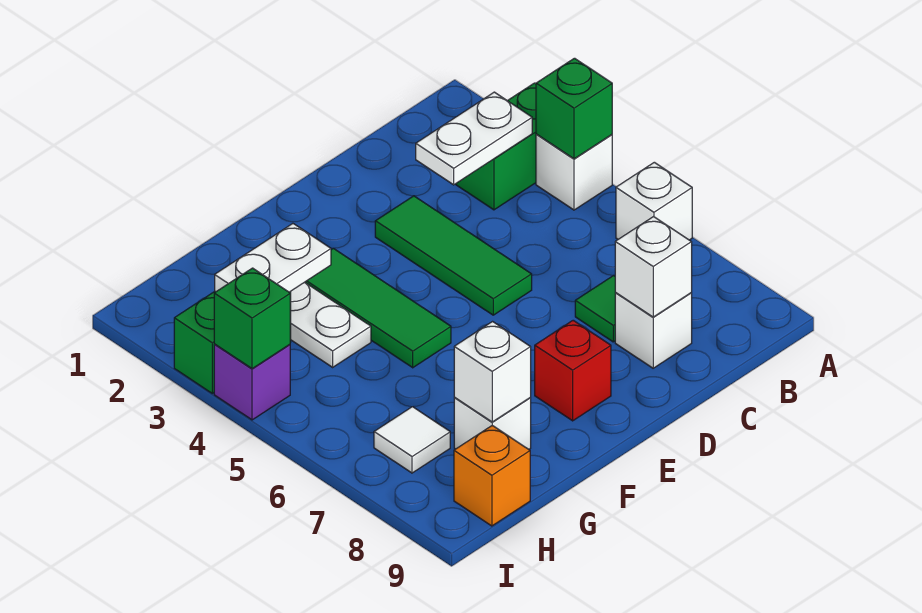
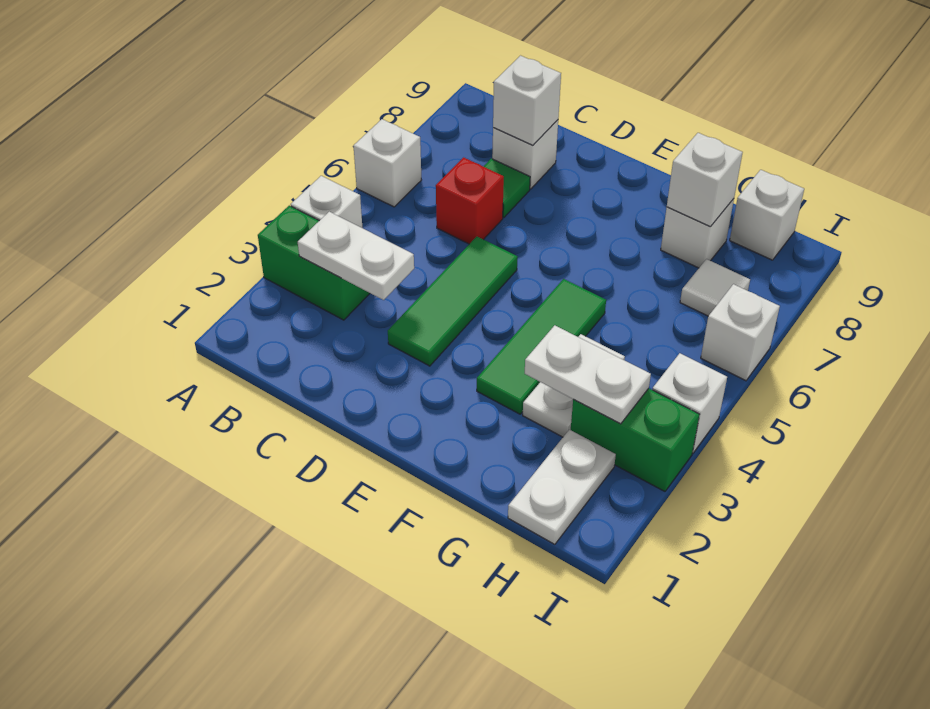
green brick A4 level 2 -> none
red brick E8 level 1 -> red brick C6 level 1
none -> white plate H1:H2 level 1
orange brick H9 level 1 -> white brick H9 level 1
purple brick I4 level 1 -> white brick I4 level 1
green brick I4 level 2 -> none
none -> white brick I6 level 1

